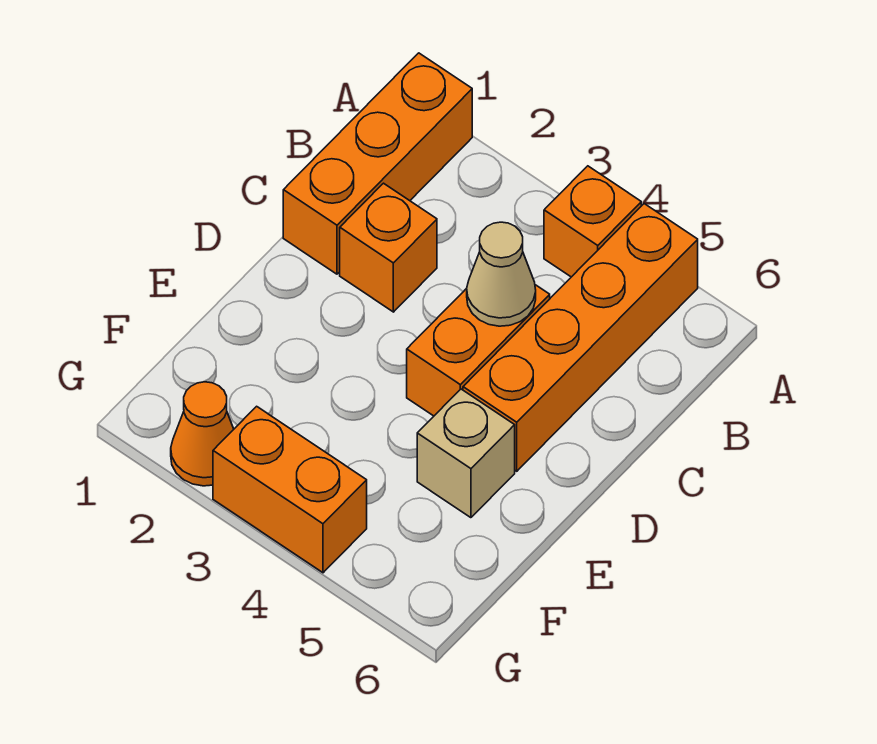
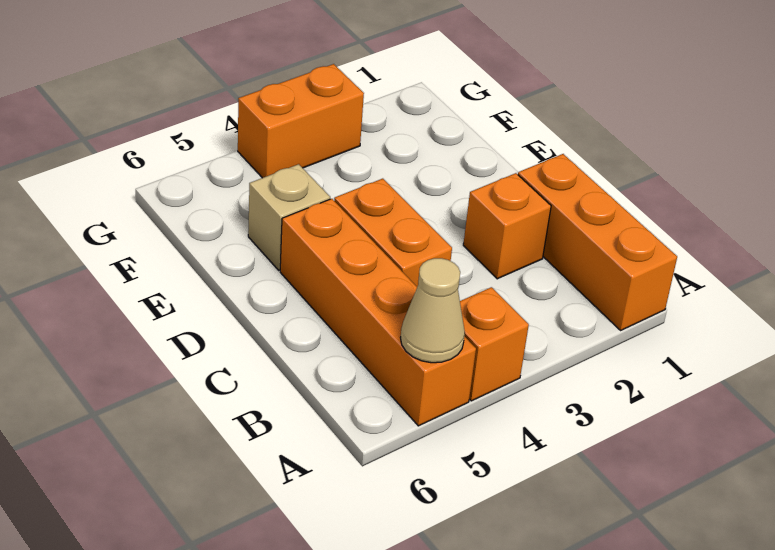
tan cone C4 level 2 -> tan cone A5 level 2
orange cone G2 level 1 -> none

